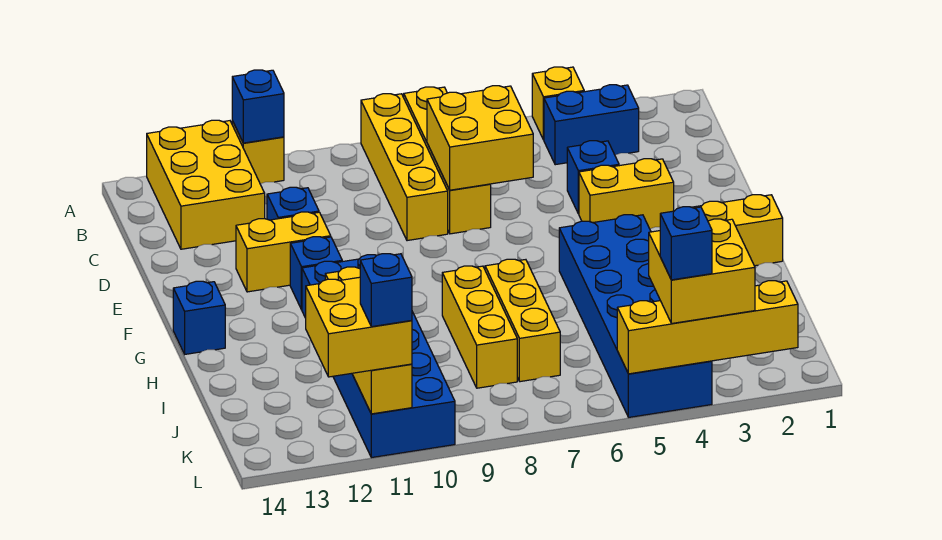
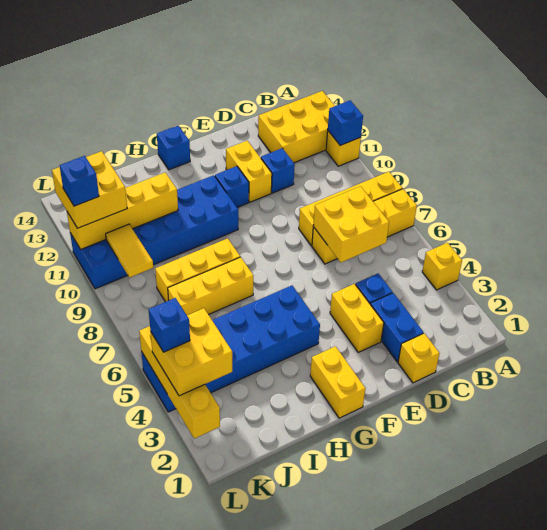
blue brick B3:B4 level 1 -> blue brick D2:D3 level 1
none -> yellow brick D1 level 1
none -> yellow tile K9:K10 level 2

